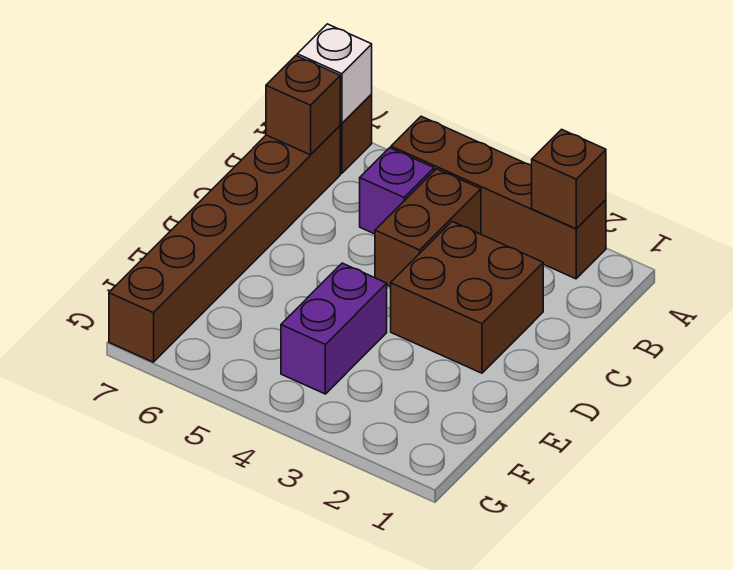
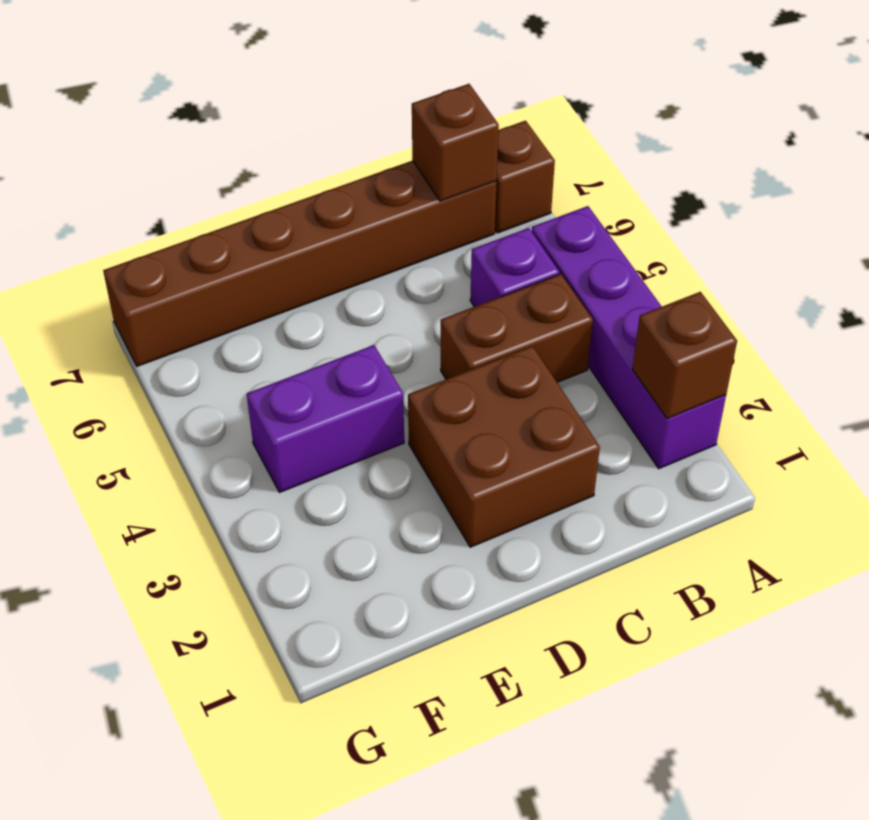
brown brick A2:A5 level 1 -> purple brick A2:A5 level 1
white brick A7 level 2 -> none

